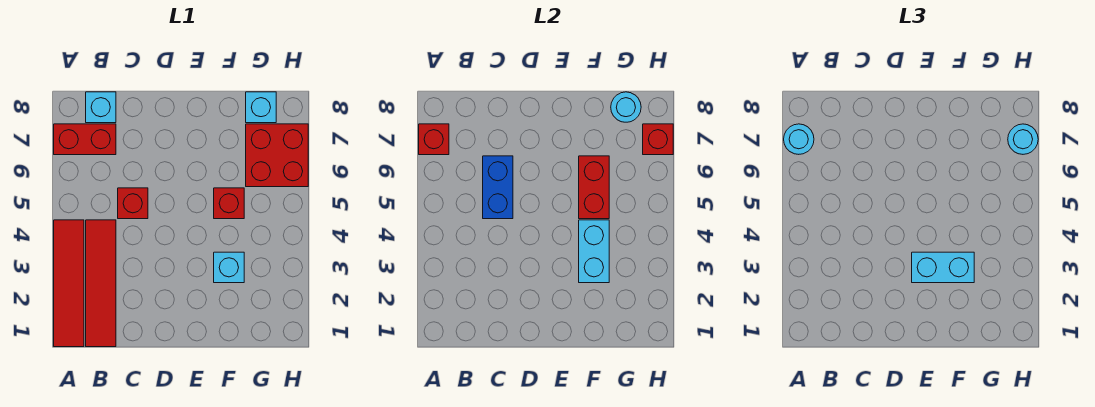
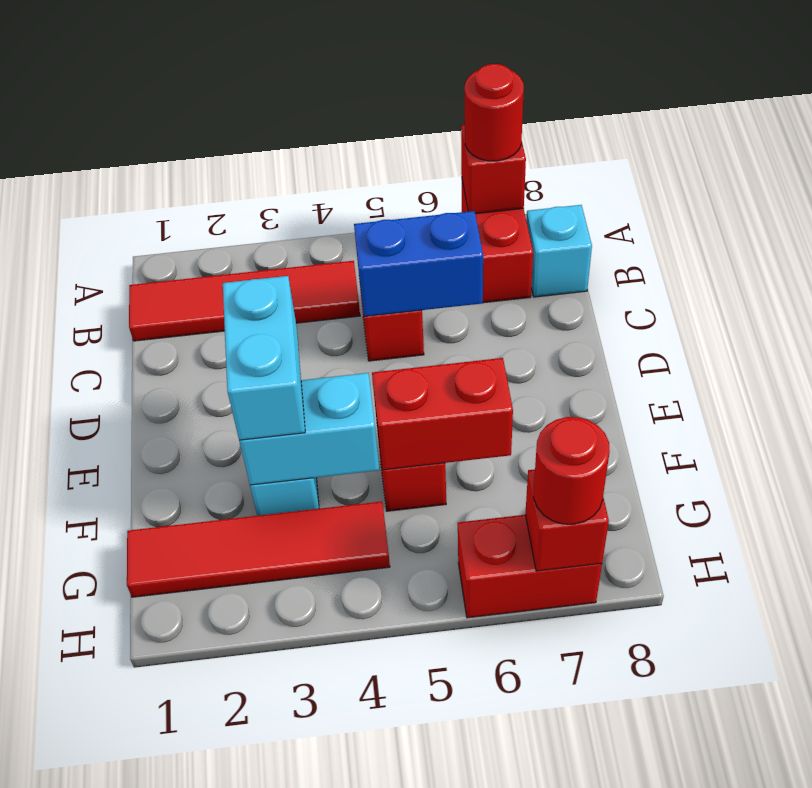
red tile A1:A4 level 1 -> red tile G1:G4 level 1
cyan round brick A7 level 3 -> red round brick A7 level 3
red brick G6:H7 level 1 -> red brick H6:H7 level 1
cyan brick G8 level 1 -> none
cyan round brick G8 level 2 -> none
cyan round brick H7 level 3 -> red round brick H7 level 3

